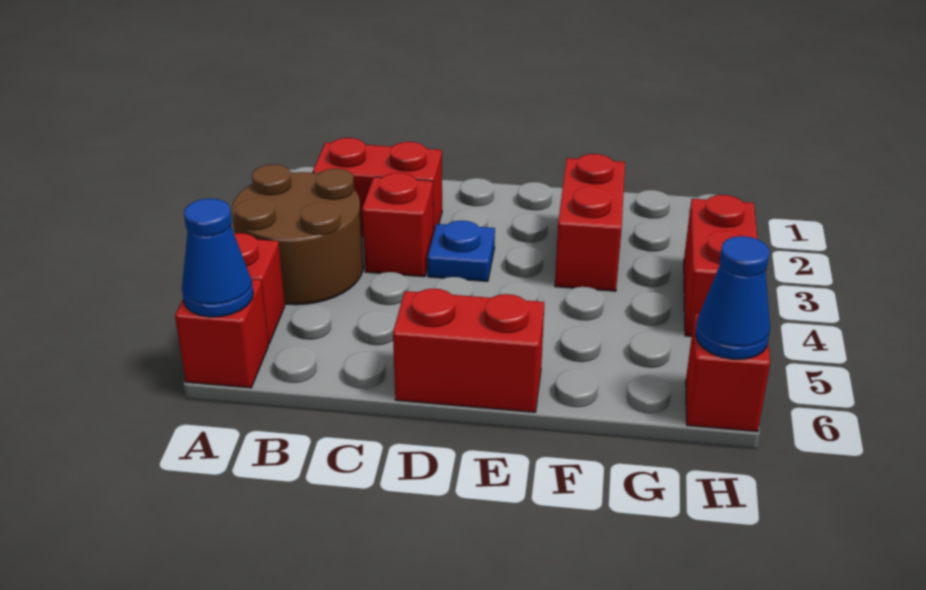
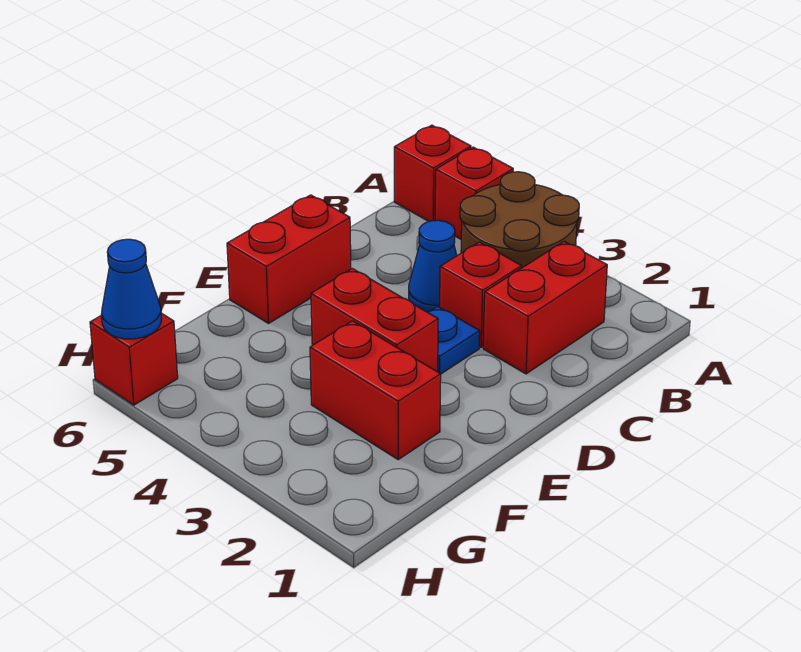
blue cone A6 level 2 -> blue cone C4 level 1
red brick H3:H4 level 1 -> red brick E3:E4 level 1

